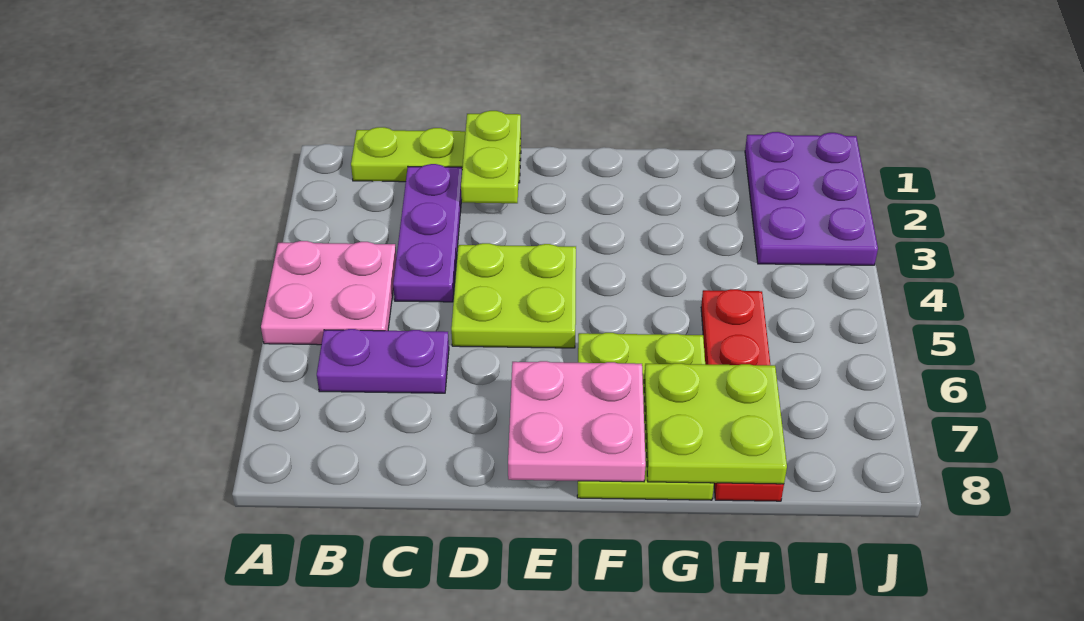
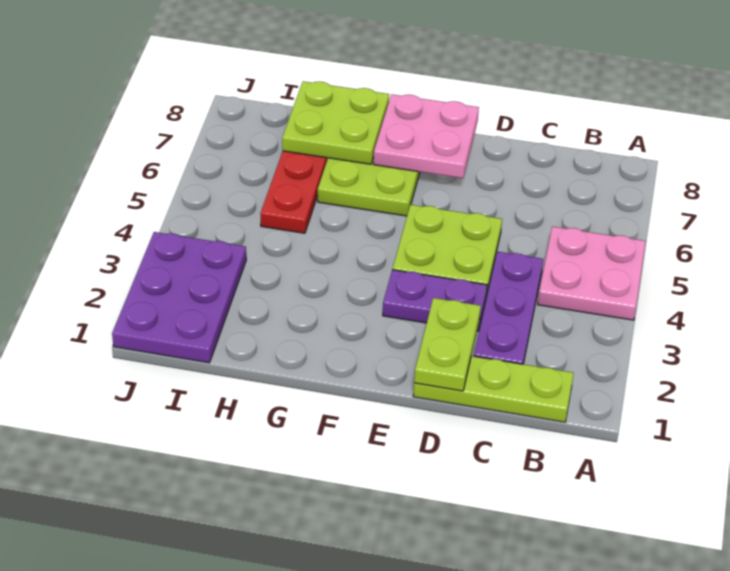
purple plate B6:C6 level 1 -> purple plate D3:E3 level 1

